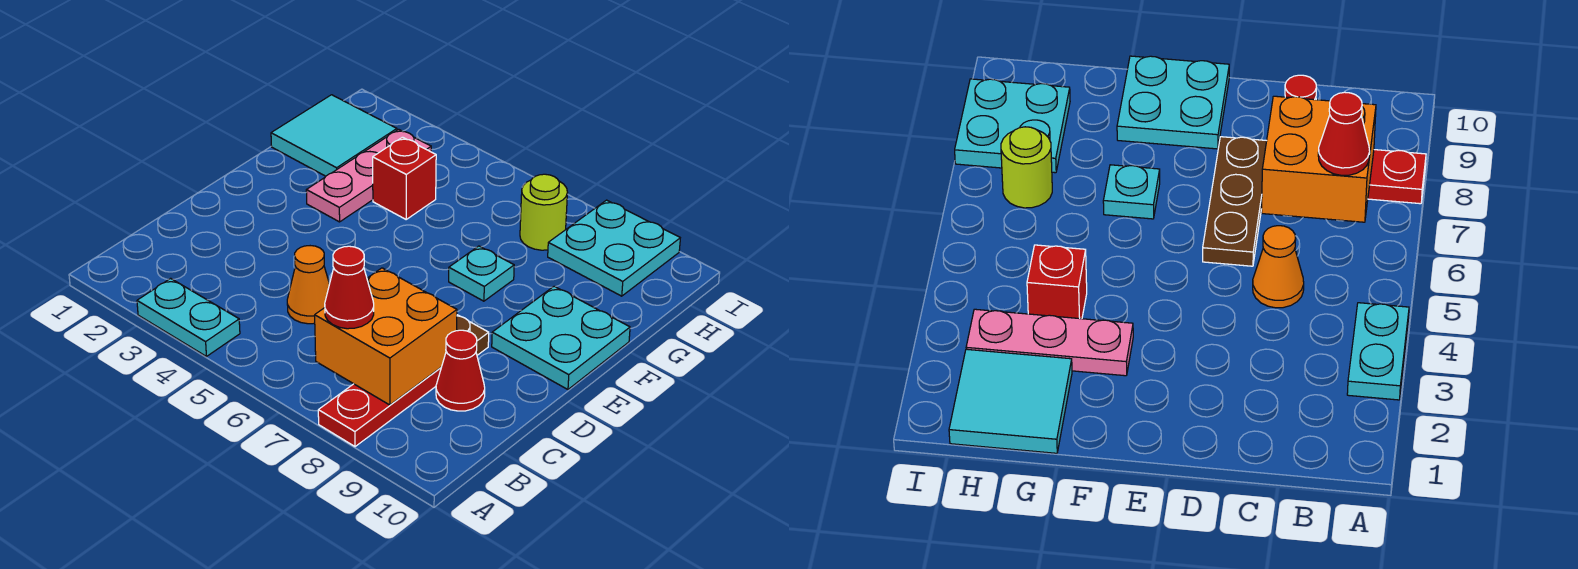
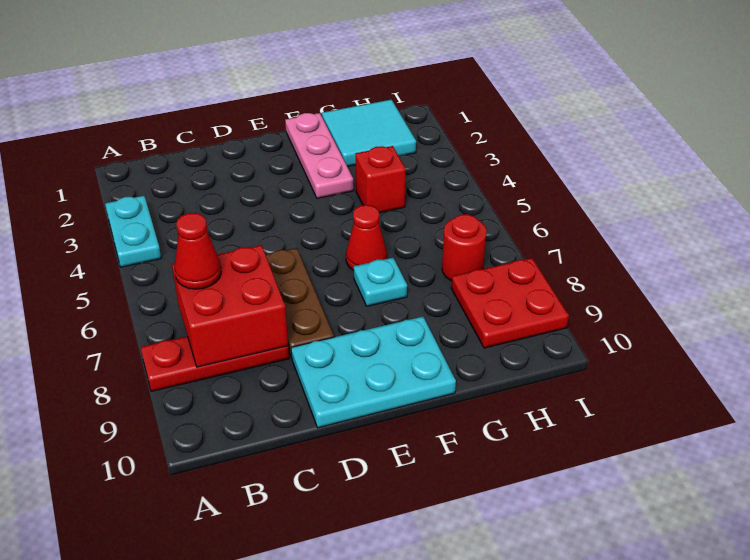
orange brick B7:C8 level 2 -> red brick B7:C8 level 2
orange cone C5 level 1 -> none
red cone C9 level 1 -> red cone F6 level 1
cyan plate E9:F10 level 1 -> cyan plate D9:F10 level 1
pink plate F3:H3 level 1 -> pink plate F1:F3 level 1
lime round brick H7 level 1 -> red round brick H7 level 1
cyan plate H8:I9 level 1 -> red plate H8:I9 level 1

